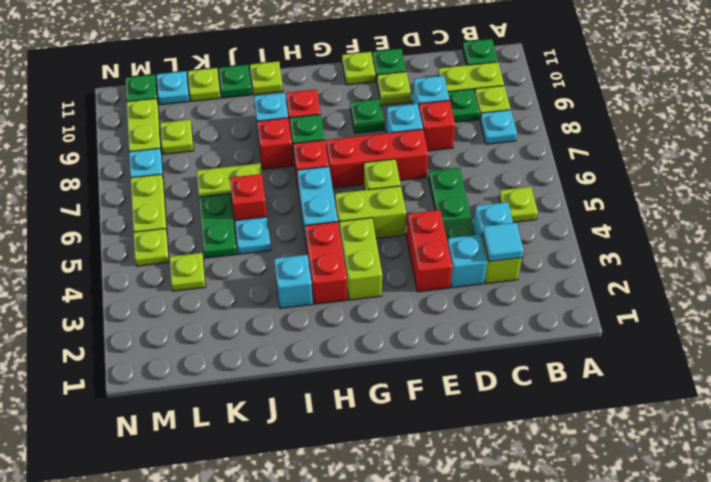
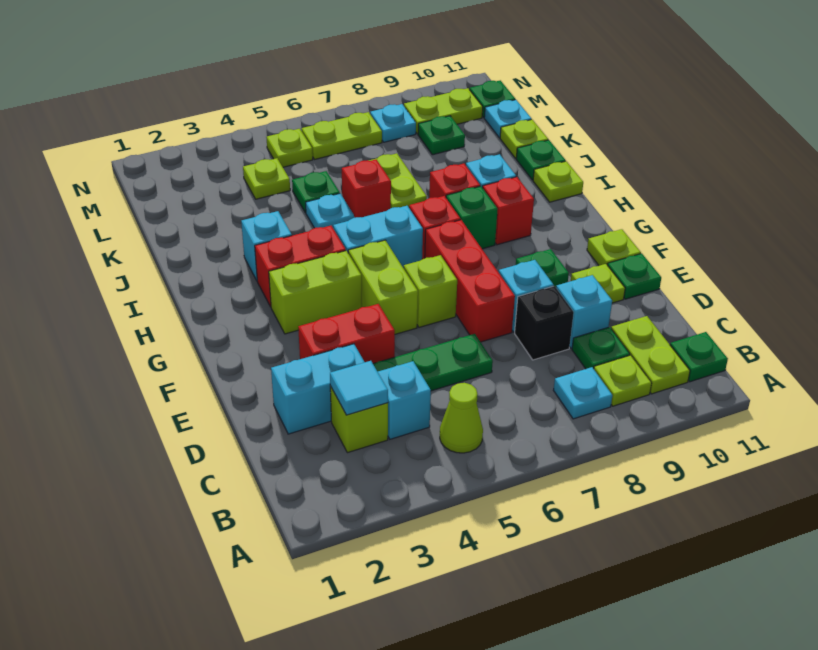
lime plate B5 level 1 -> lime cone B5 level 1
cyan brick D3 level 1 -> cyan brick D2:D3 level 1
red brick D8 level 1 -> black brick D8 level 1
green plate K5:K6 level 1 -> green plate K5 level 1
lime plate L9 level 1 -> green plate L9 level 1

